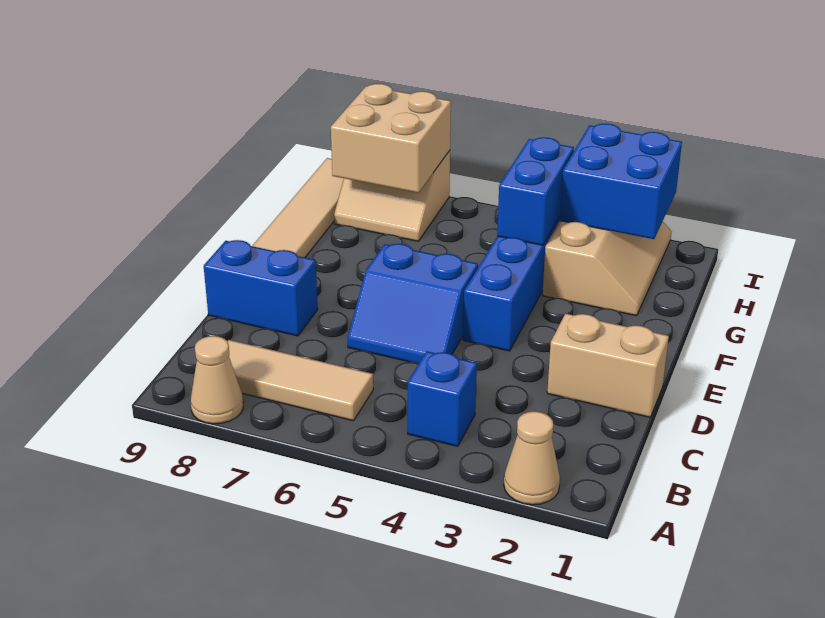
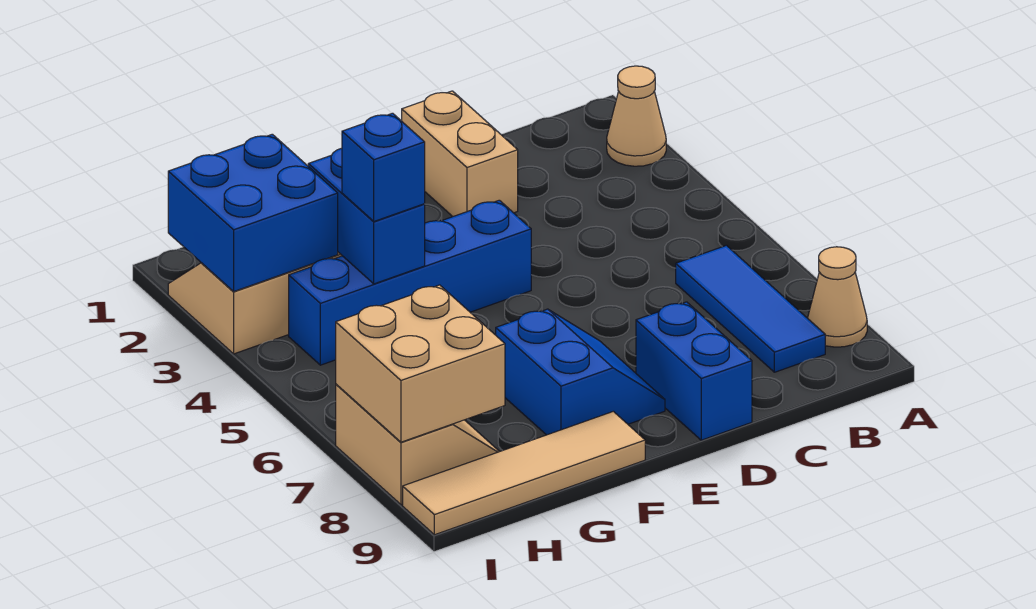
blue brick B4 level 1 -> blue brick G4 level 3
tan tile B6:B8 level 1 -> blue tile B6:B8 level 1
blue slope D5:E6 level 1 top E -> blue slope E7:F8 level 1 top F
blue brick G4:H4 level 2 -> blue brick G3:G4 level 2

